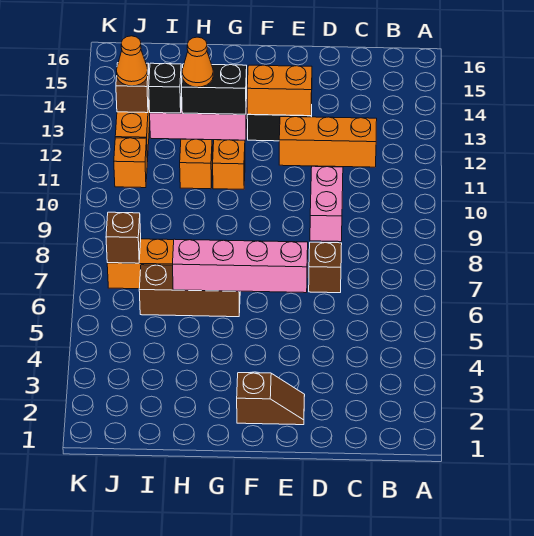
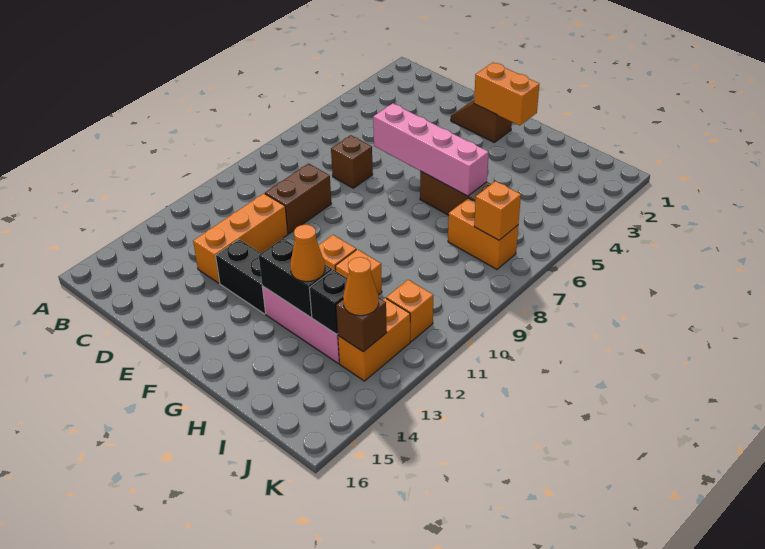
orange brick C12:E12 level 1 -> orange brick D11:D13 level 1
pink brick D9:D10 level 1 -> brown brick D9:D10 level 1
orange brick E13:F13 level 2 -> orange brick F2:G2 level 2
brown brick J7 level 2 -> orange brick J7 level 2

